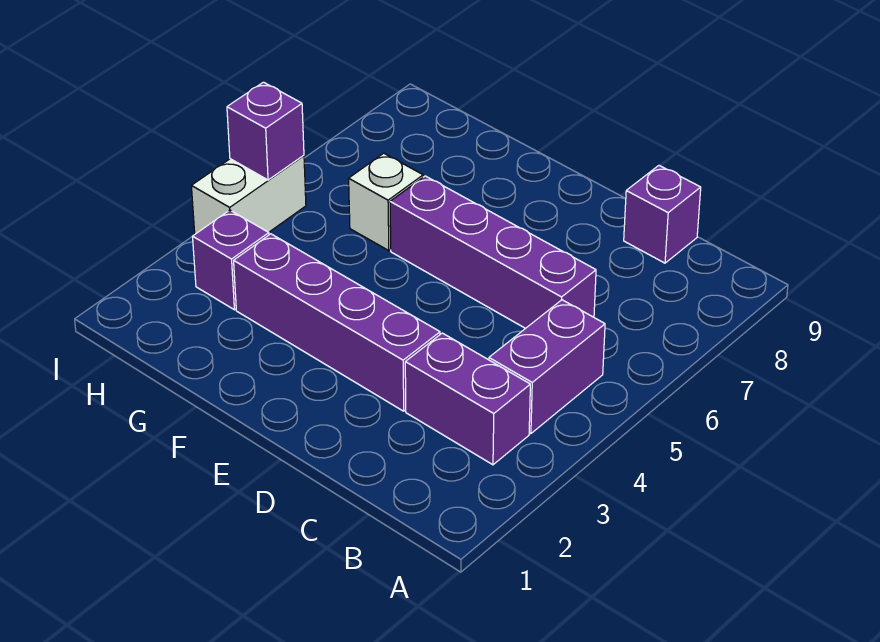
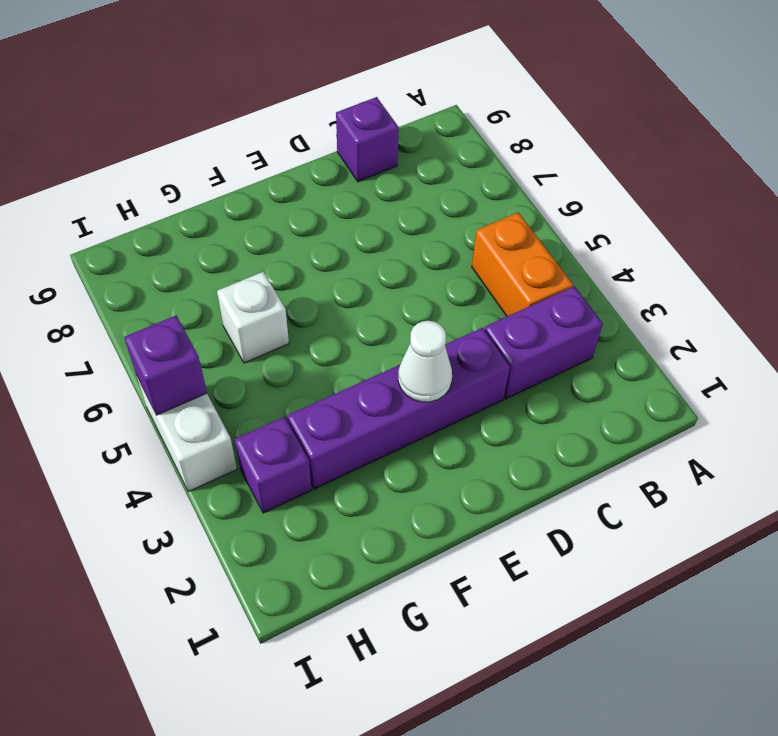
purple brick B4:B5 level 1 -> orange brick B4:B5 level 1
purple brick C6:F6 level 1 -> none
none -> white cone E3 level 2

